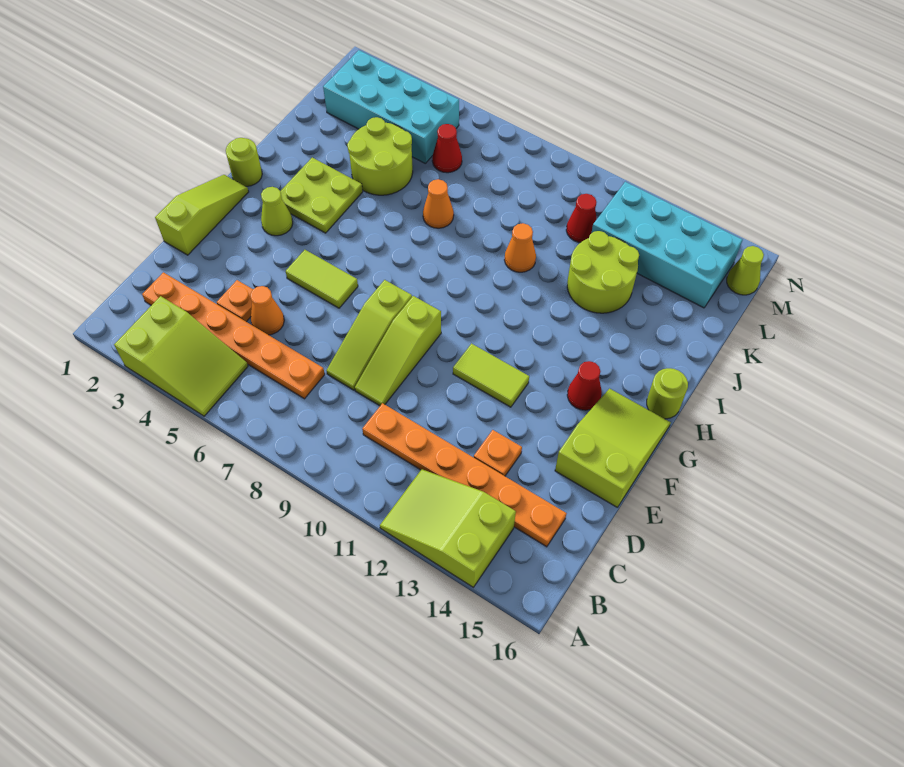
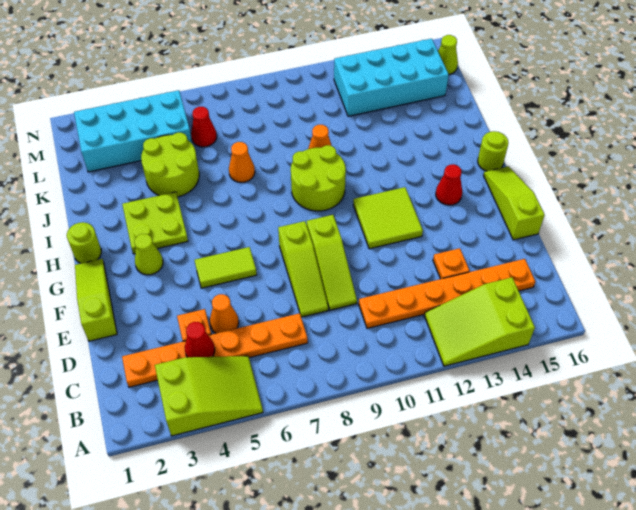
lime slope E15:G16 level 1 top E -> lime slope E16:G16 level 1 top E
lime tile F11:F12 level 1 -> lime tile F11:G12 level 1
lime round brick J12:K13 level 1 -> lime round brick H9:I10 level 1
red cone L11 level 1 -> red cone C4 level 2

